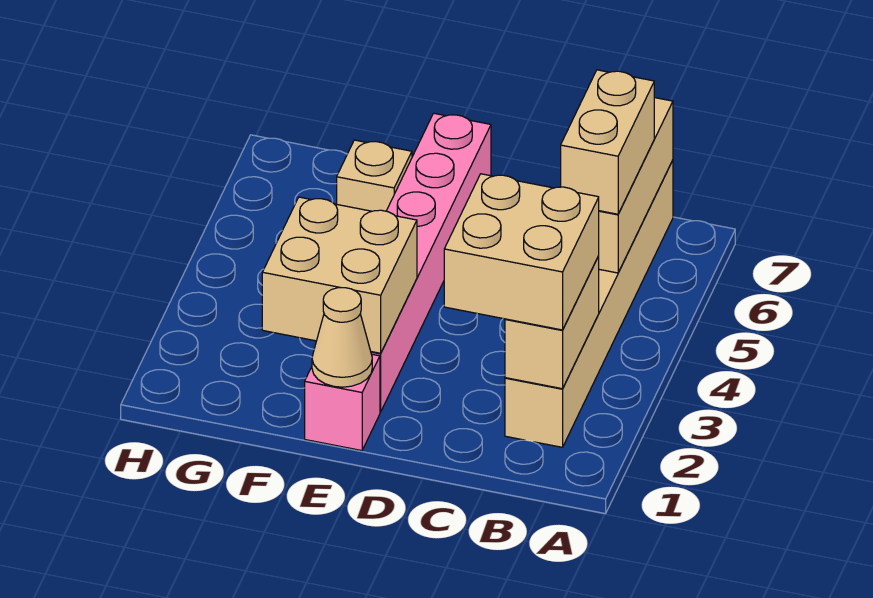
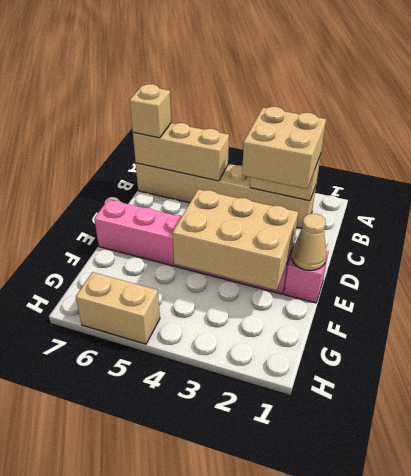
tan brick B5:B6 level 3 -> tan brick H5:H6 level 1
tan brick E2:F3 level 2 -> tan brick E2:F4 level 2
tan brick F6 level 1 -> tan brick B7 level 3

